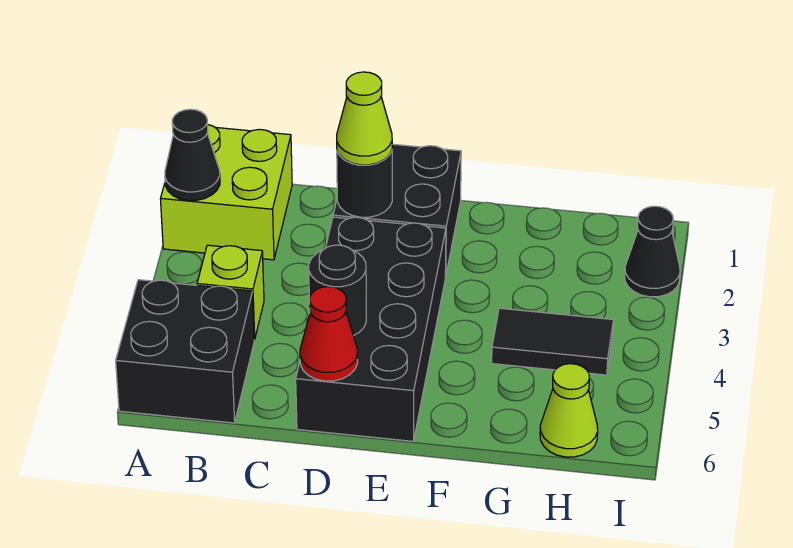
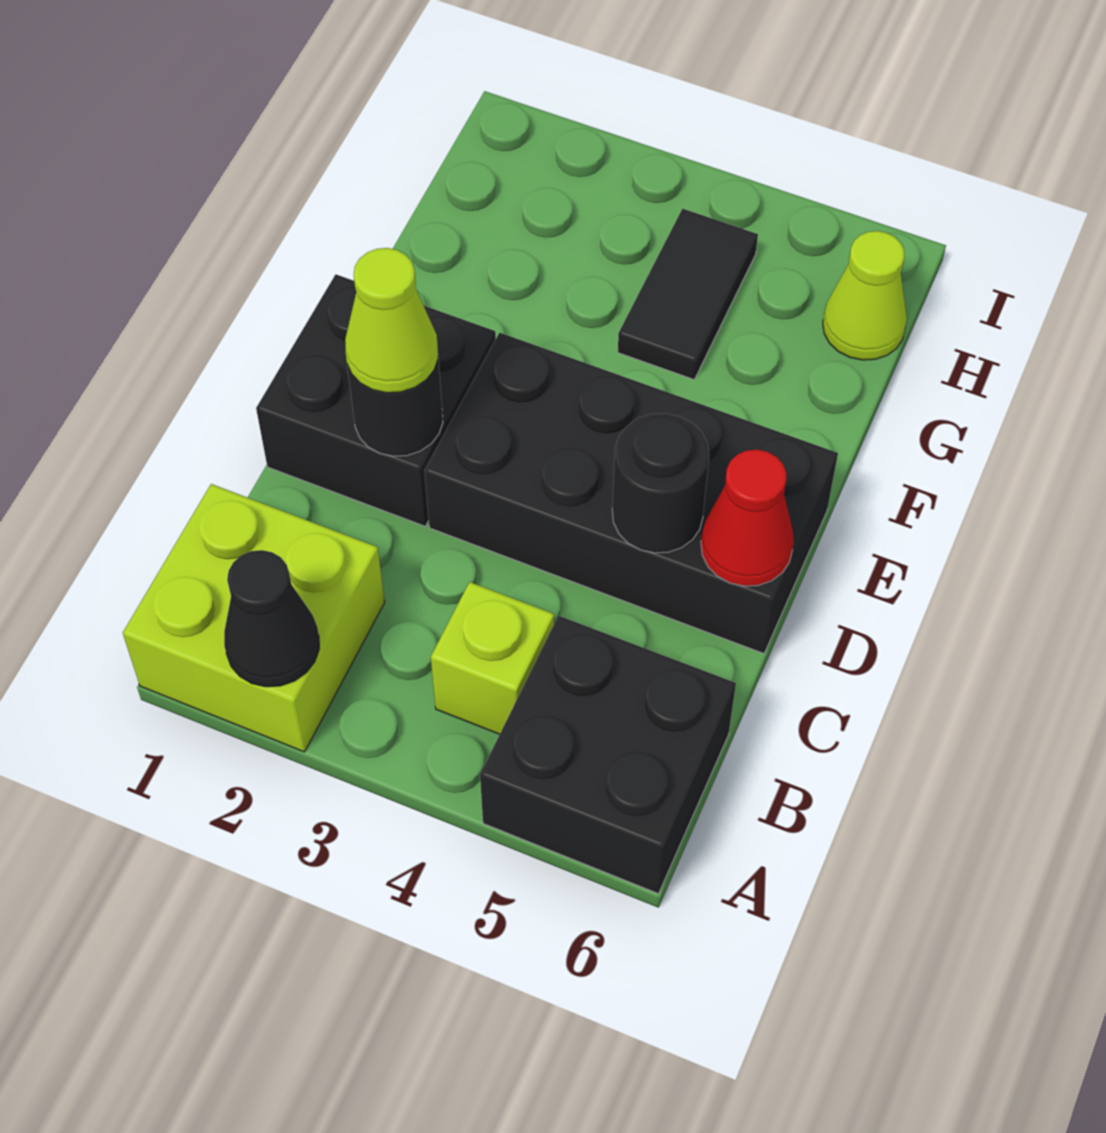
black cone I2 level 1 -> none

